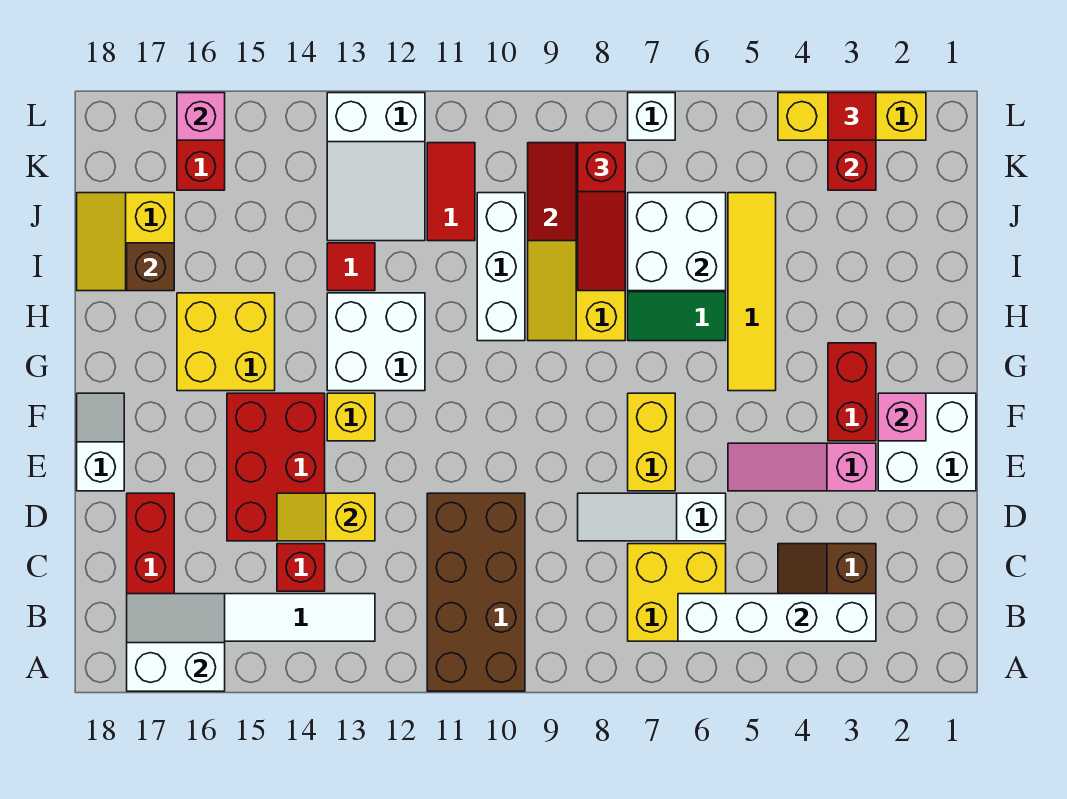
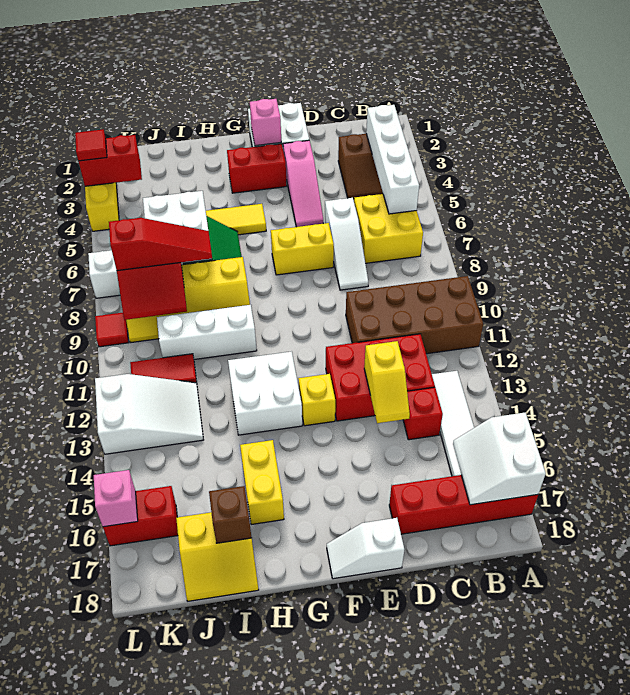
red brick D14:F15 level 1 -> red brick C12:E13 level 1
yellow brick G15:H16 level 1 -> yellow brick H15:H16 level 1
red tile I13 level 1 -> red tile L9 level 1

